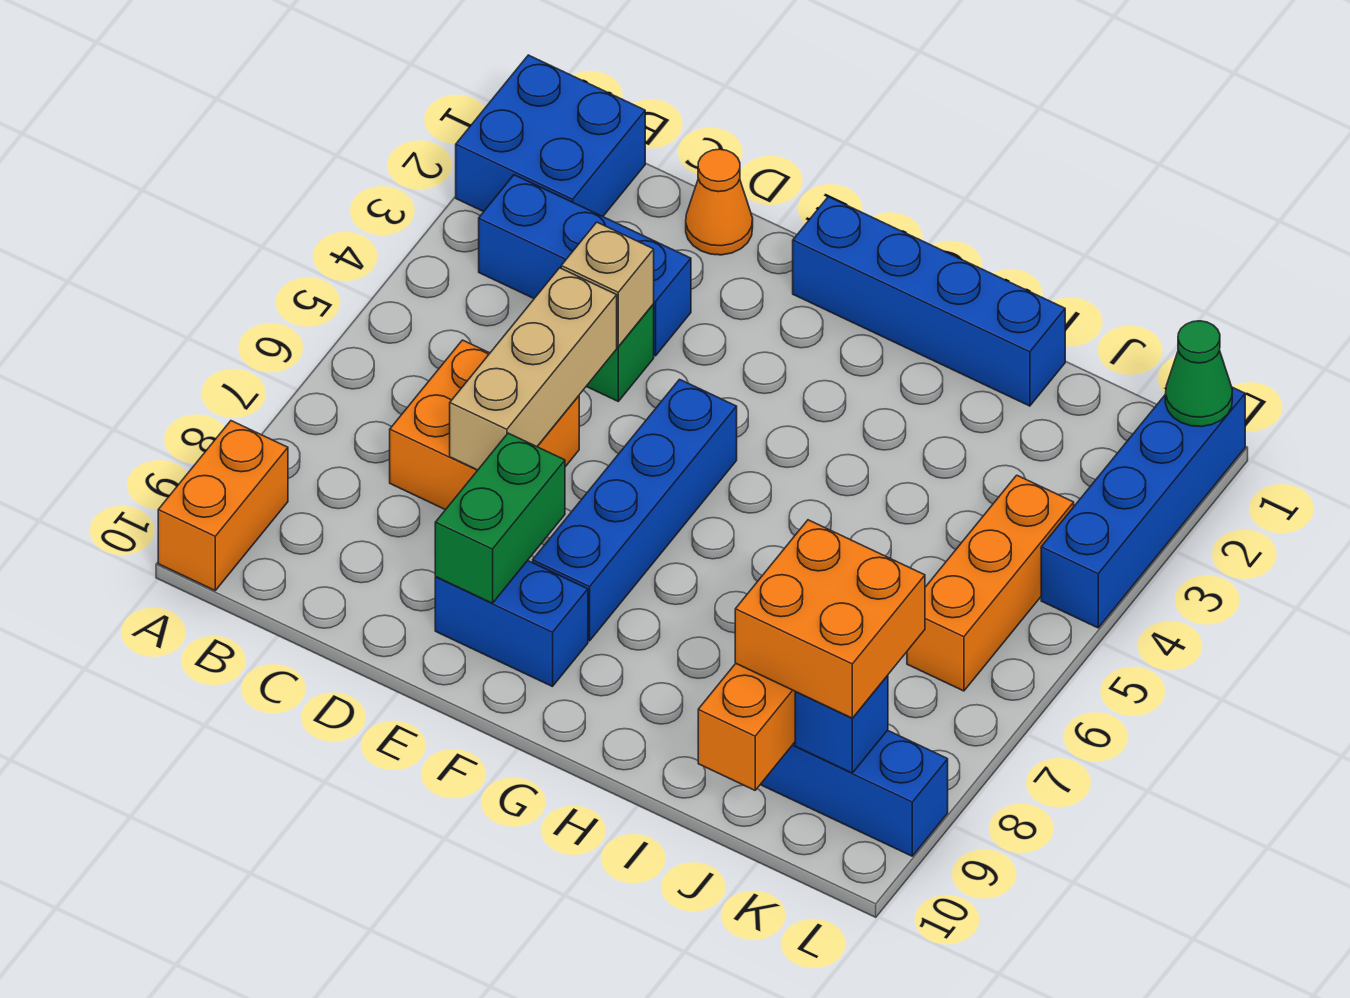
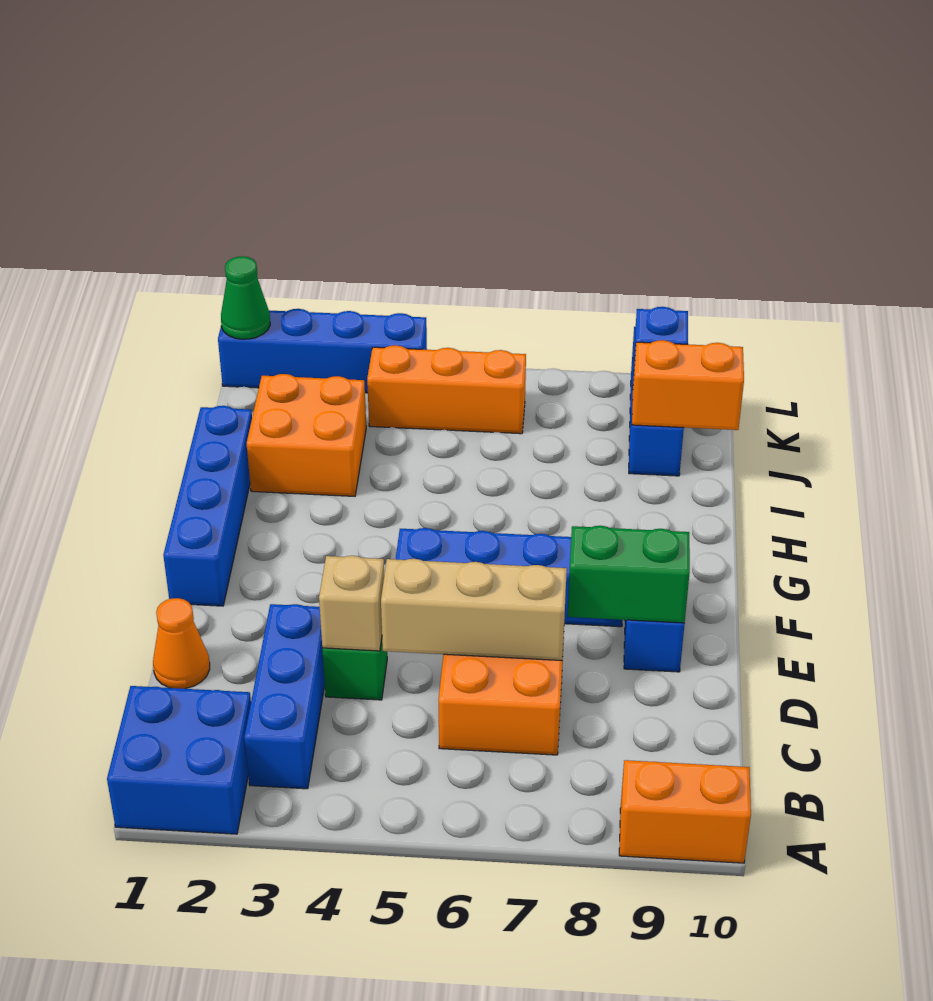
orange brick J8:K9 level 3 -> orange brick I2:J3 level 1

